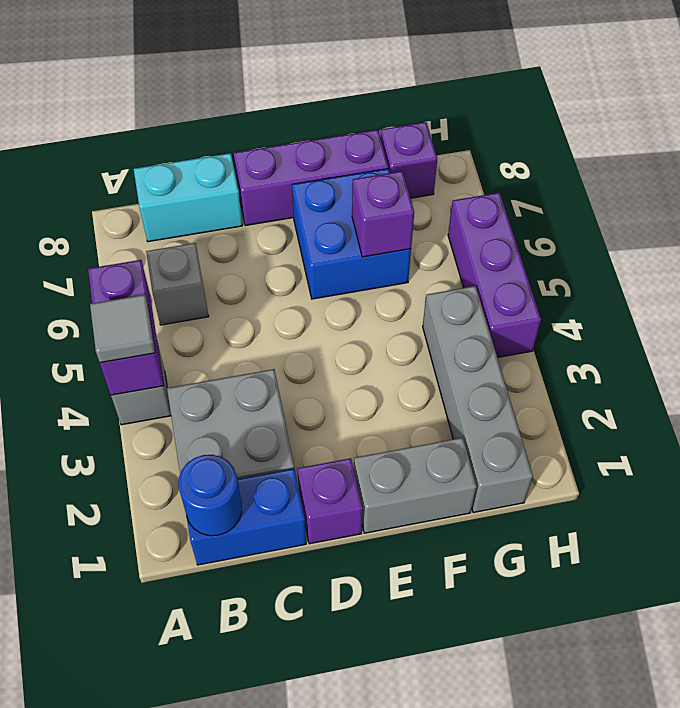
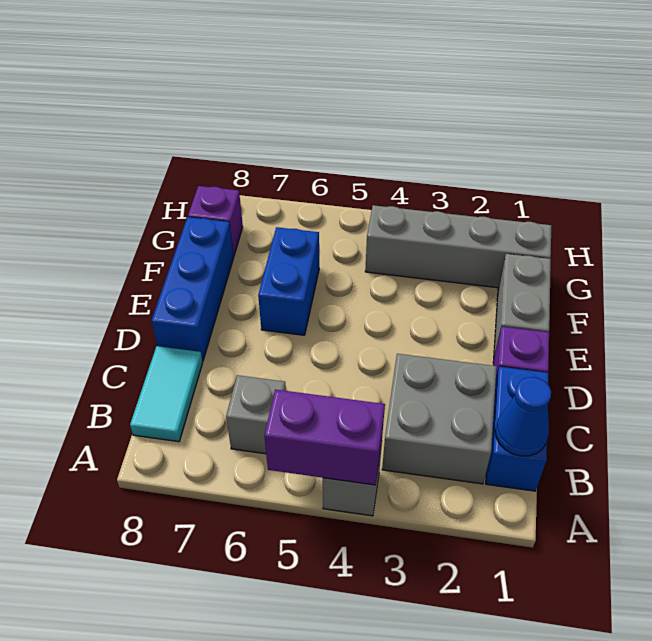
grey tile A4 level 3 -> none
blue round brick B1 level 2 -> blue cone B1 level 2
cyan brick B8:C8 level 1 -> cyan tile B8:C8 level 1
purple brick D8:F8 level 1 -> blue brick D8:F8 level 1
blue brick E6:F7 level 1 -> blue brick E6:F6 level 1
purple brick F6 level 2 -> none
purple brick H4:H6 level 1 -> none

